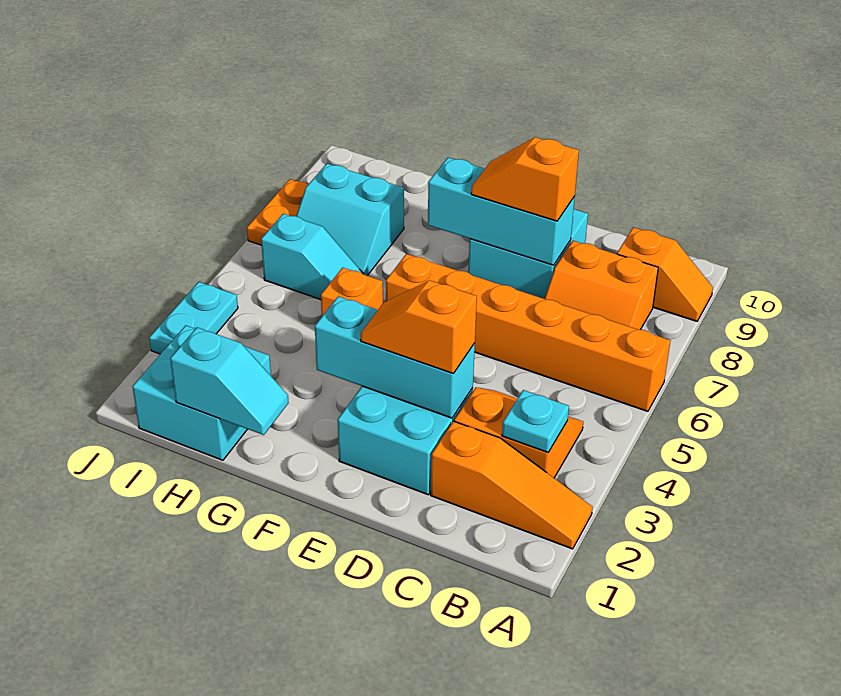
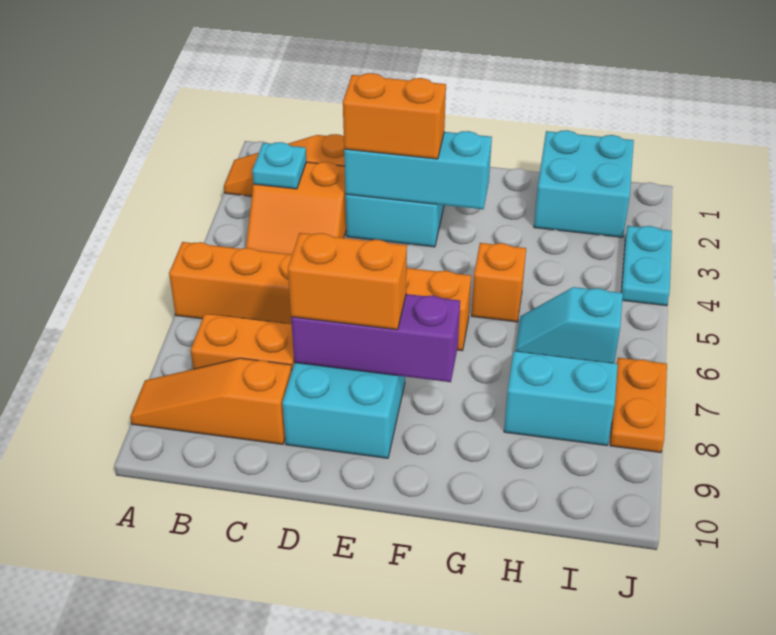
orange slope A9:B9 level 1 top B -> orange slope A9:C9 level 1 top C
orange slope D3:E3 level 3 top D -> orange brick D3:E3 level 3
cyan brick D8:F8 level 2 -> purple brick D8:F8 level 2
orange slope D8:E8 level 3 top D -> orange brick D8:E8 level 3
cyan slope G1:H1 level 2 top H -> none

